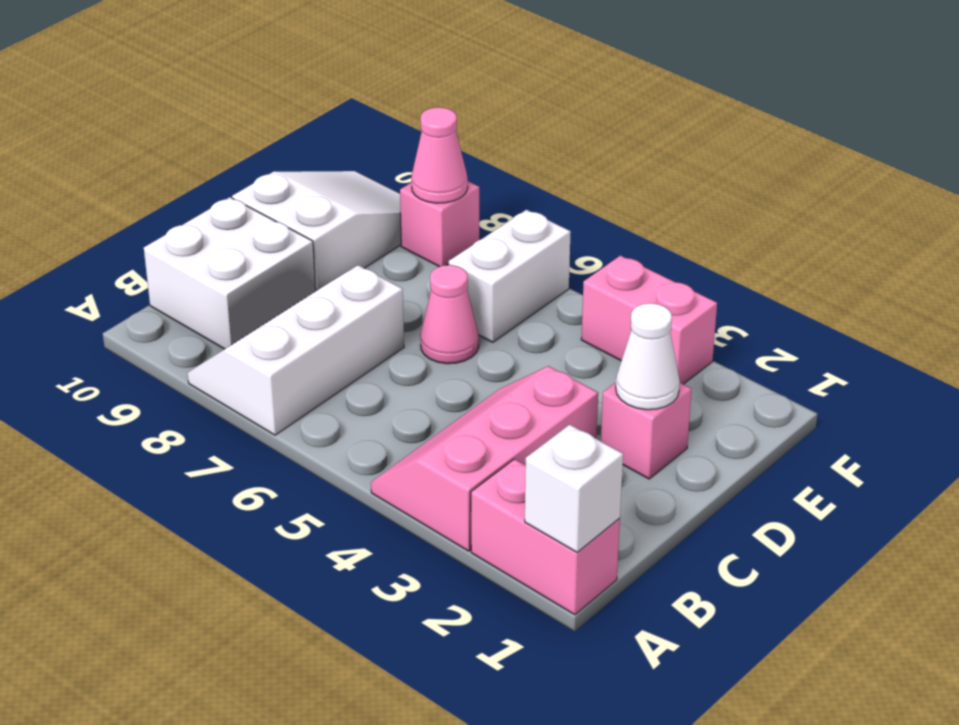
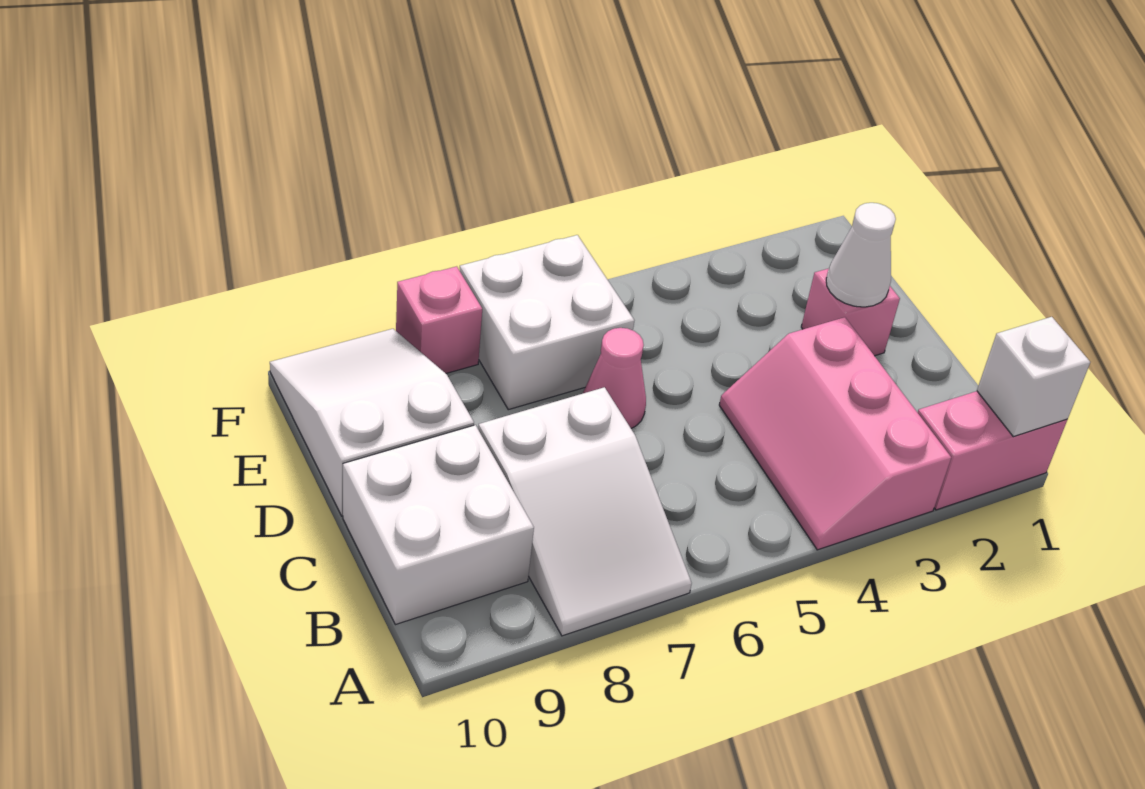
white slope A7:C8 level 1 top 7 -> white slope A7:C8 level 1 top C
white brick E6:F6 level 1 -> white brick E6:F7 level 1
pink brick F3:F4 level 1 -> none
pink cone F8 level 2 -> none

